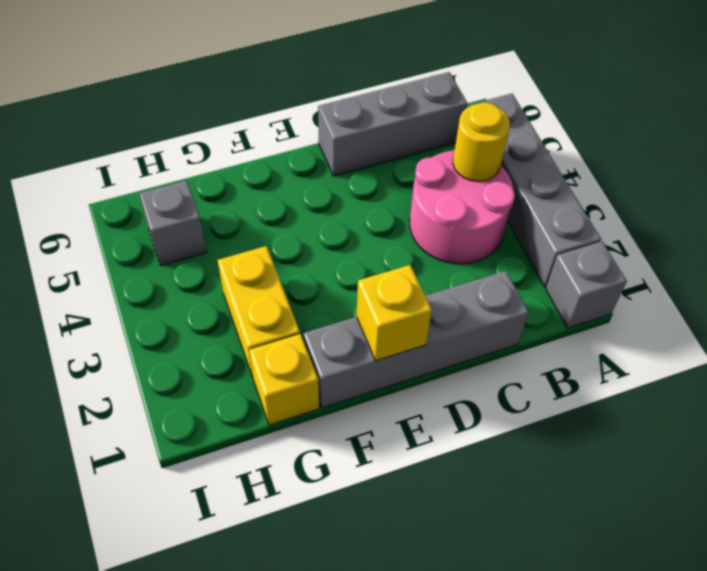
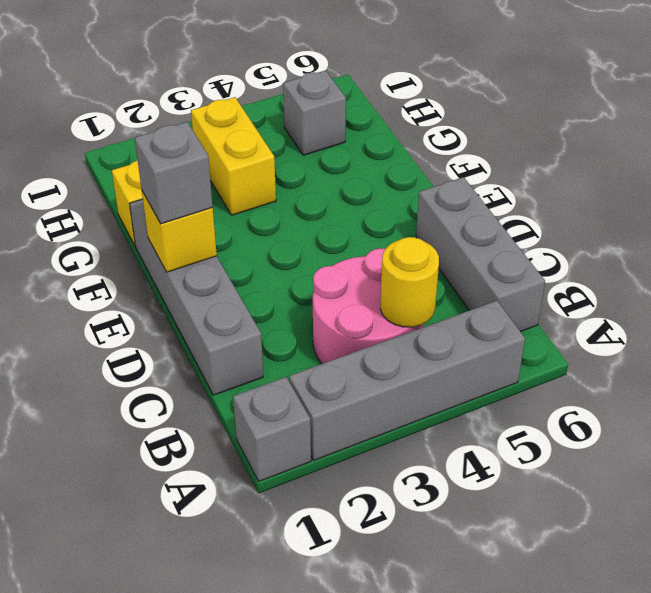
none -> grey brick E1 level 3
yellow brick G2:G3 level 1 -> yellow brick G3:H3 level 1

